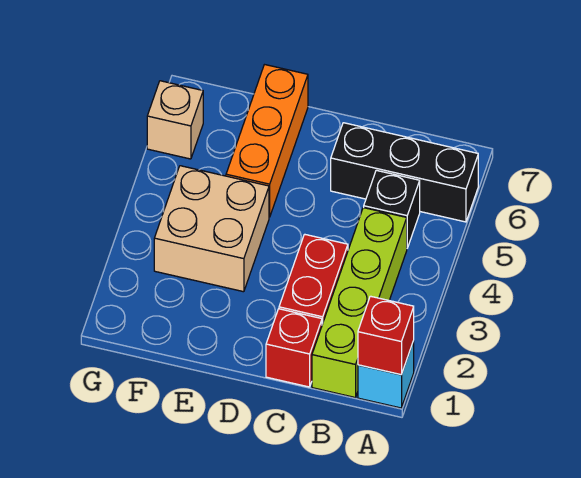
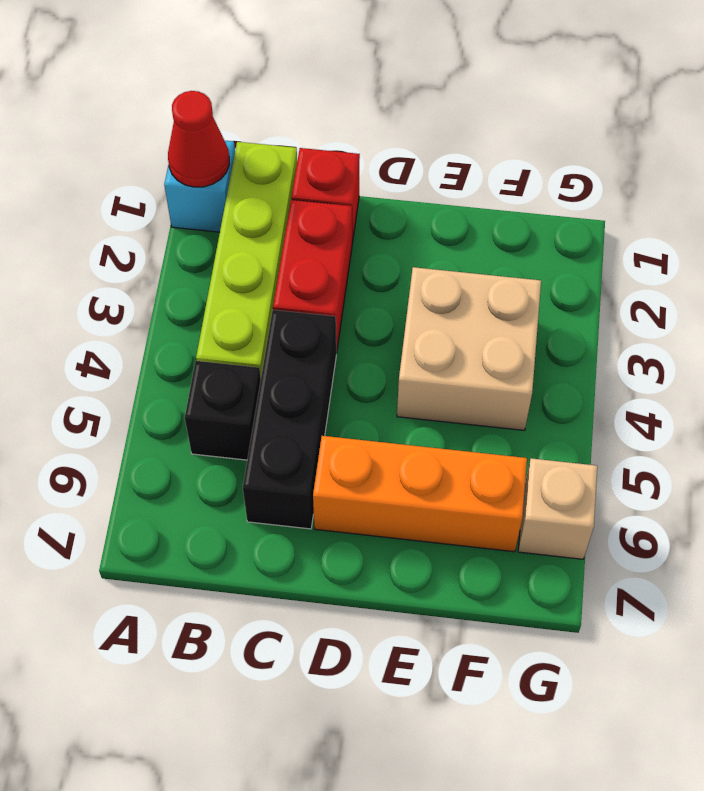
red brick A1 level 2 -> red cone A1 level 2
black brick A6:C6 level 1 -> black brick C4:C6 level 1
orange brick E5:E7 level 1 -> orange brick D6:F6 level 1

